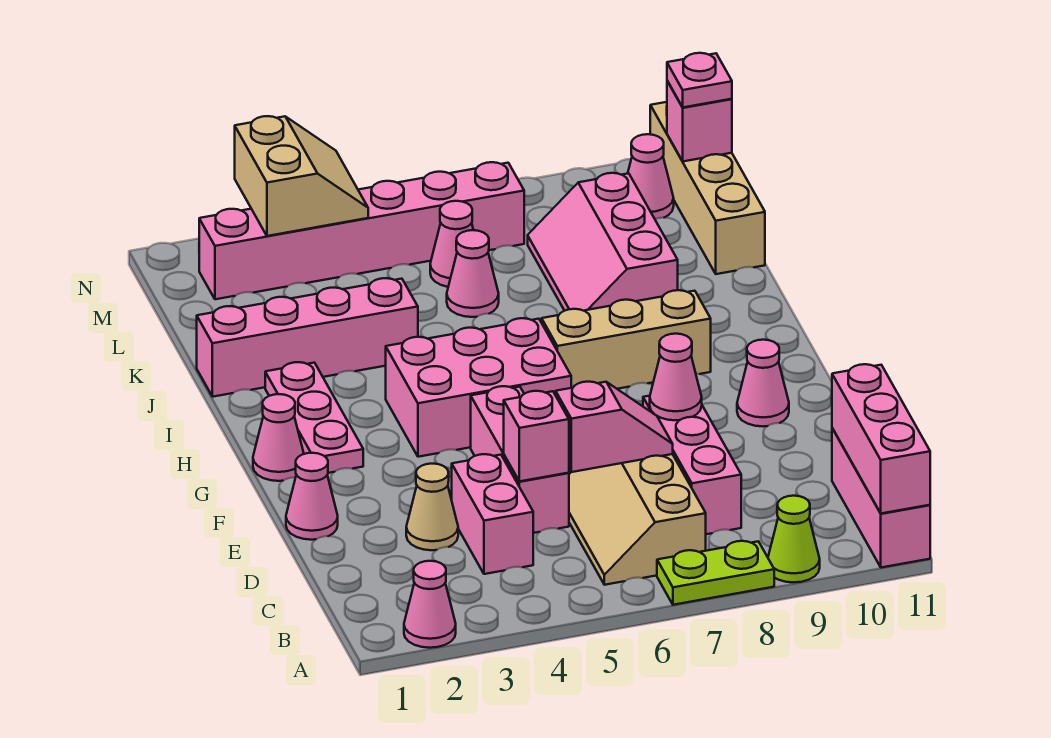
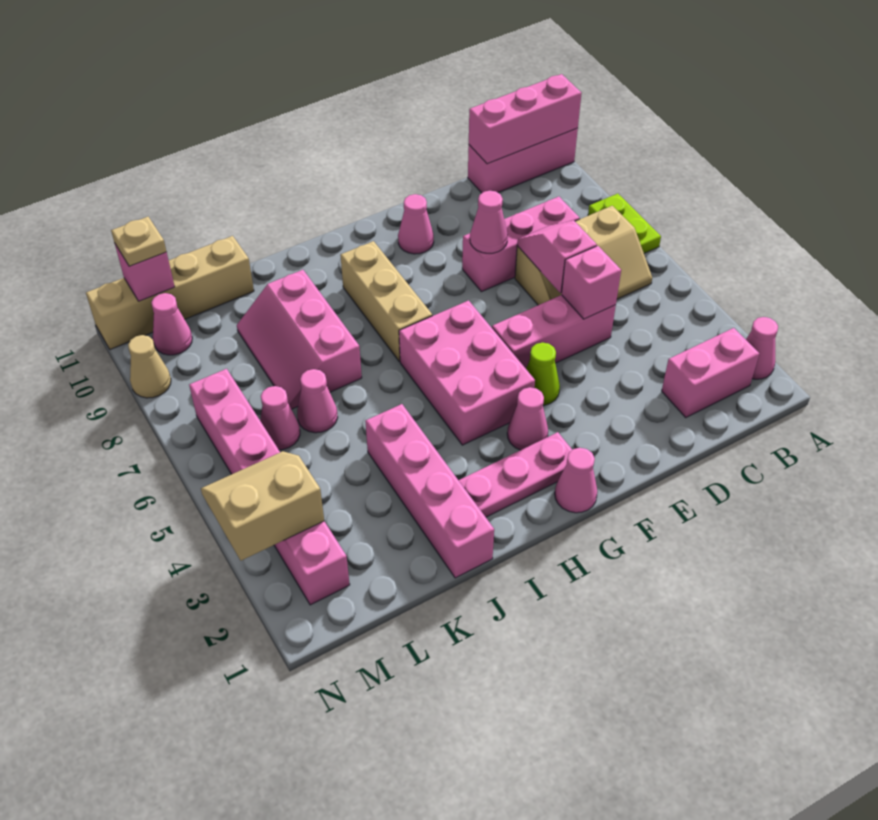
lime cone A9 level 1 -> lime cone F4 level 1
pink brick C4:D4 level 1 -> pink brick B2:C2 level 1
tan cone D3 level 1 -> tan cone N9 level 1
pink cone E1 level 1 -> pink cone G3 level 1
pink slope J8:L9 level 1 top 9 -> pink slope J7:K9 level 1 top J
pink plate M11 level 3 -> tan plate M11 level 3

